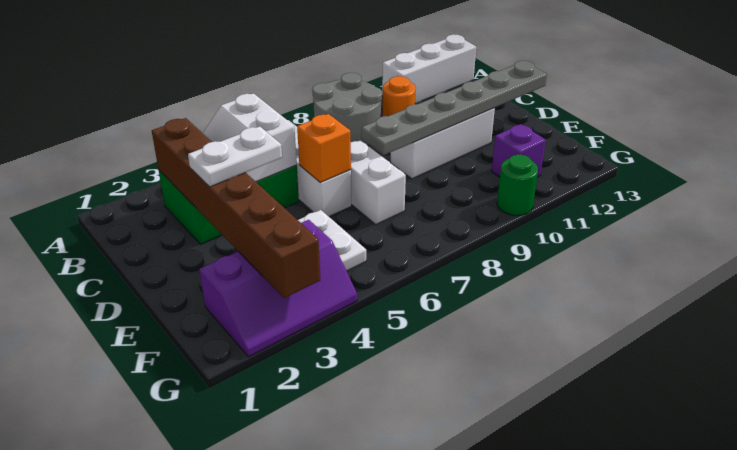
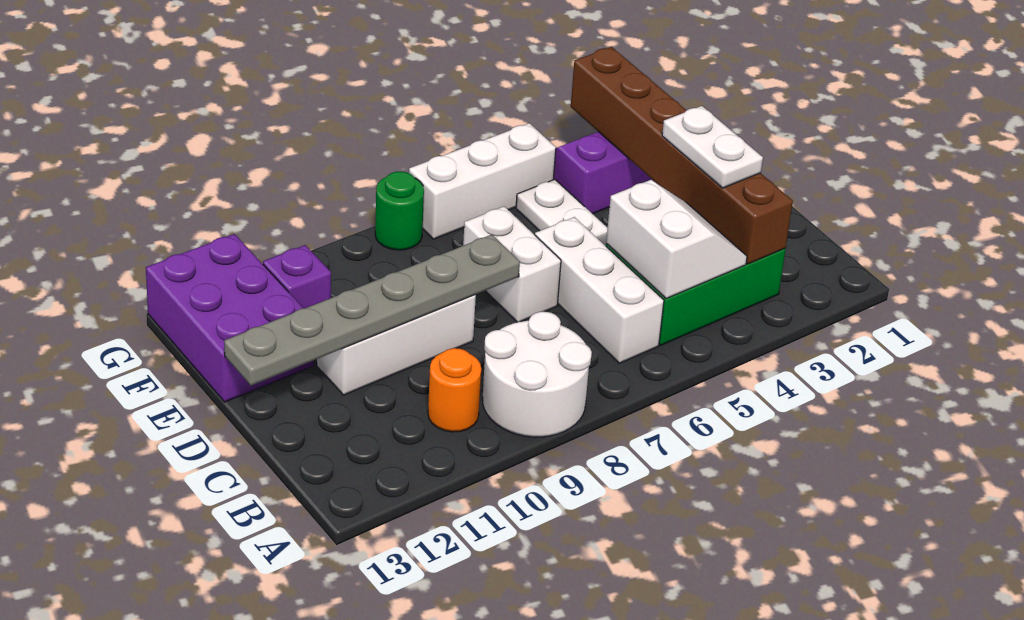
grey round brick A8:B9 level 1 -> white round brick A8:B9 level 1
white brick A11:A13 level 1 -> white brick G5:G7 level 1
white plate D3:D4 level 3 -> white plate C3:D3 level 3
orange brick D6 level 2 -> none
none -> purple brick E12:G13 level 1
green round brick G10 level 1 -> green round brick G8 level 1

